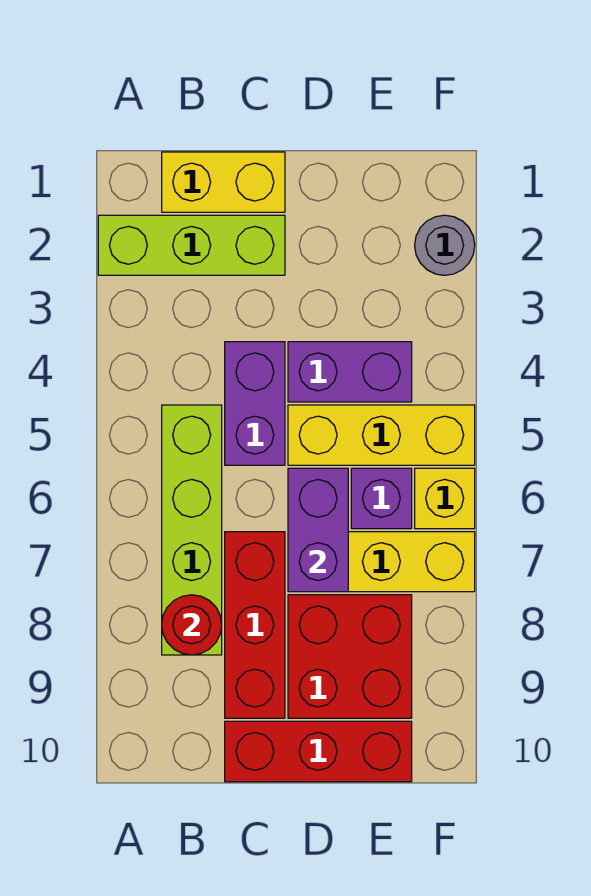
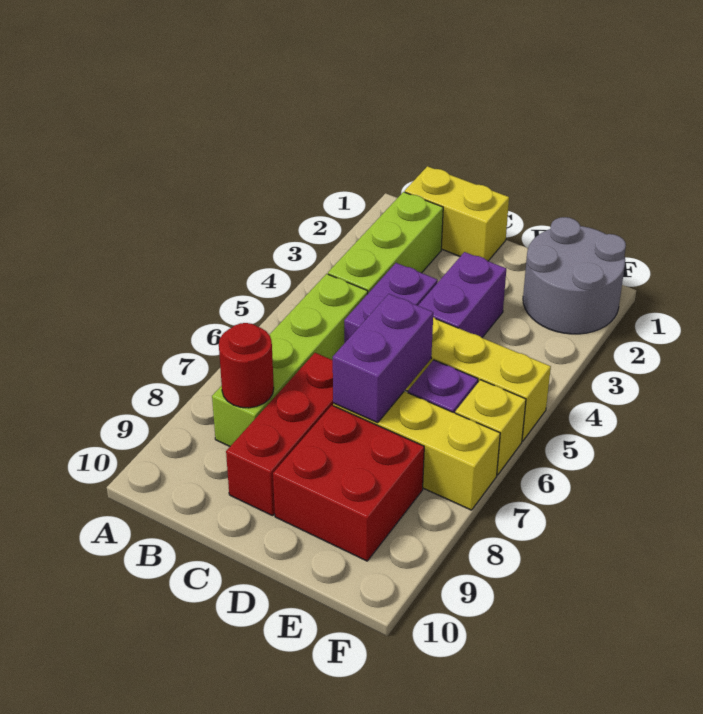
lime brick A2:C2 level 1 -> lime brick B2:B4 level 1
red brick C10:E10 level 1 -> none
purple brick D4:E4 level 1 -> purple brick D3:D4 level 1
grey round brick F2 level 1 -> grey round brick E1:F2 level 1

